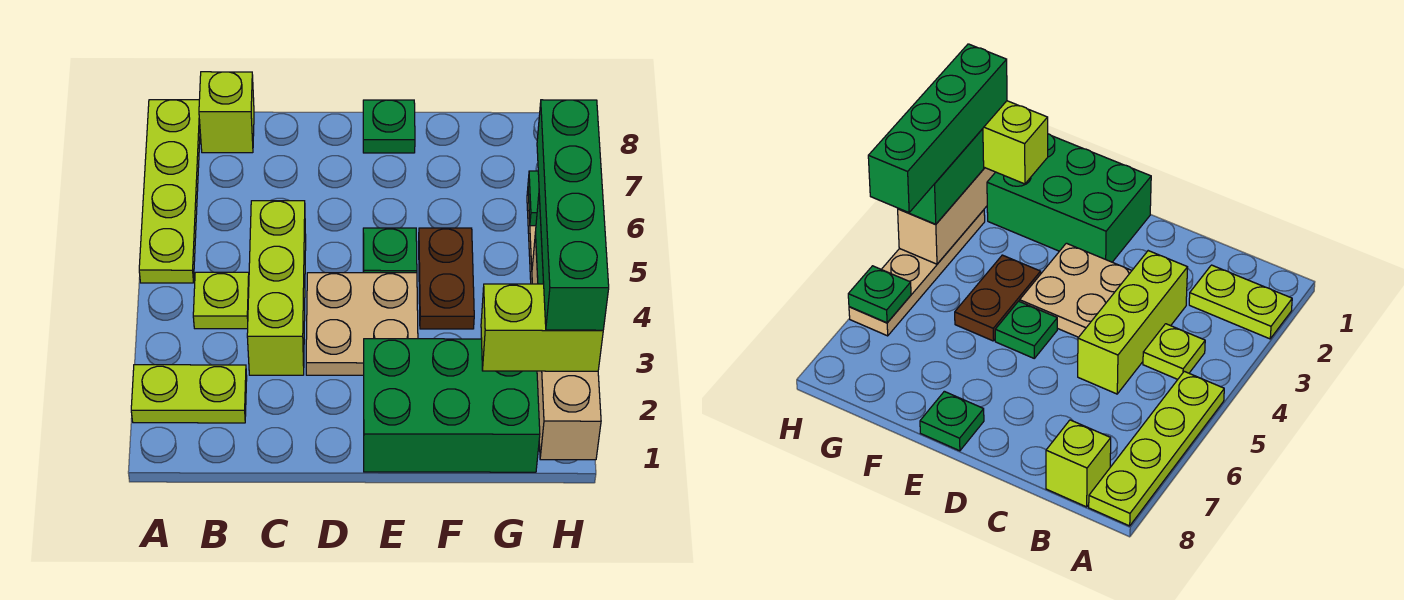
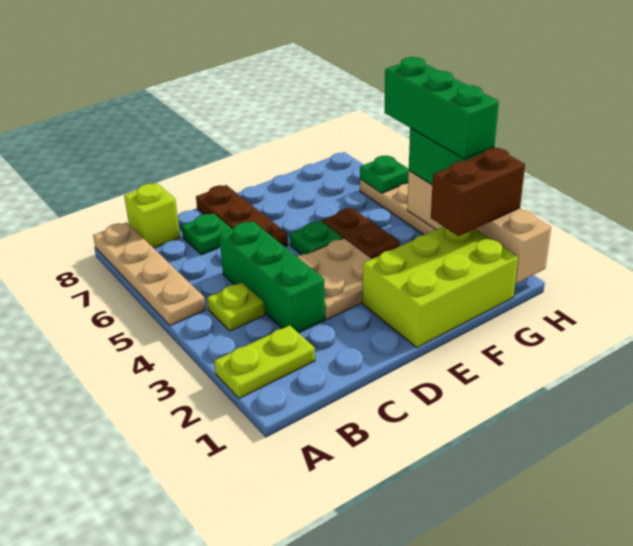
lime plate A5:A8 level 1 -> tan plate A5:A8 level 1
lime brick C3:C5 level 1 -> green brick C3:C5 level 1
none -> brown plate D6:D8 level 1
green brick E1:G2 level 1 -> lime brick E1:G2 level 1
green plate E8 level 1 -> green plate C7 level 1
lime brick G2:H2 level 3 -> brown brick G2:H2 level 3
green brick H2:H5 level 4 -> green brick H3:H5 level 4

